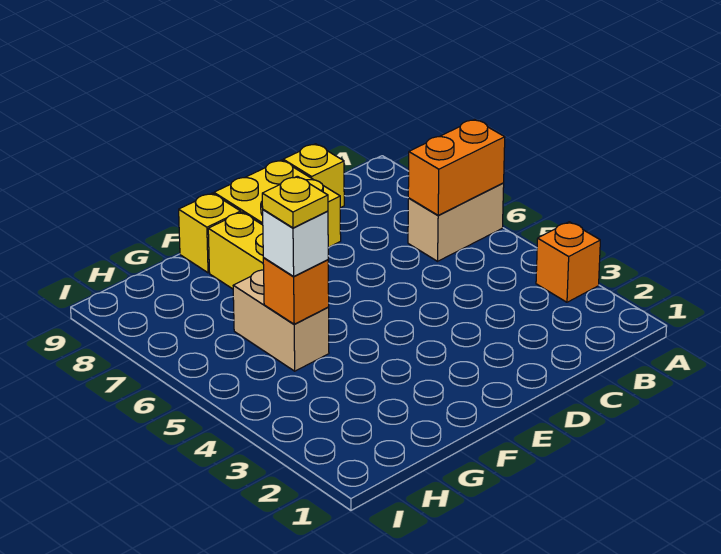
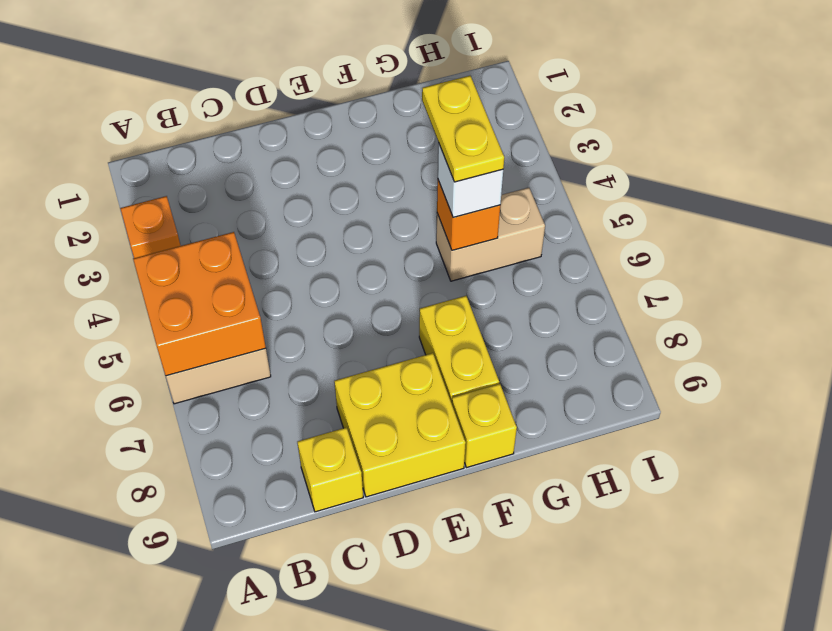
orange brick A6:B6 level 2 -> orange brick A5:B6 level 2
tan brick G5:G6 level 1 -> tan brick G5:H5 level 1
yellow plate G5 level 4 -> yellow plate G4:G5 level 4

